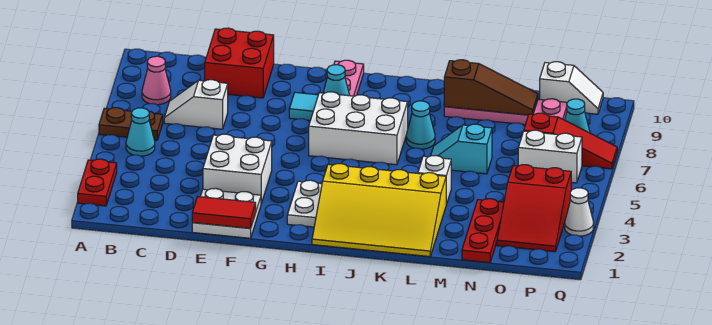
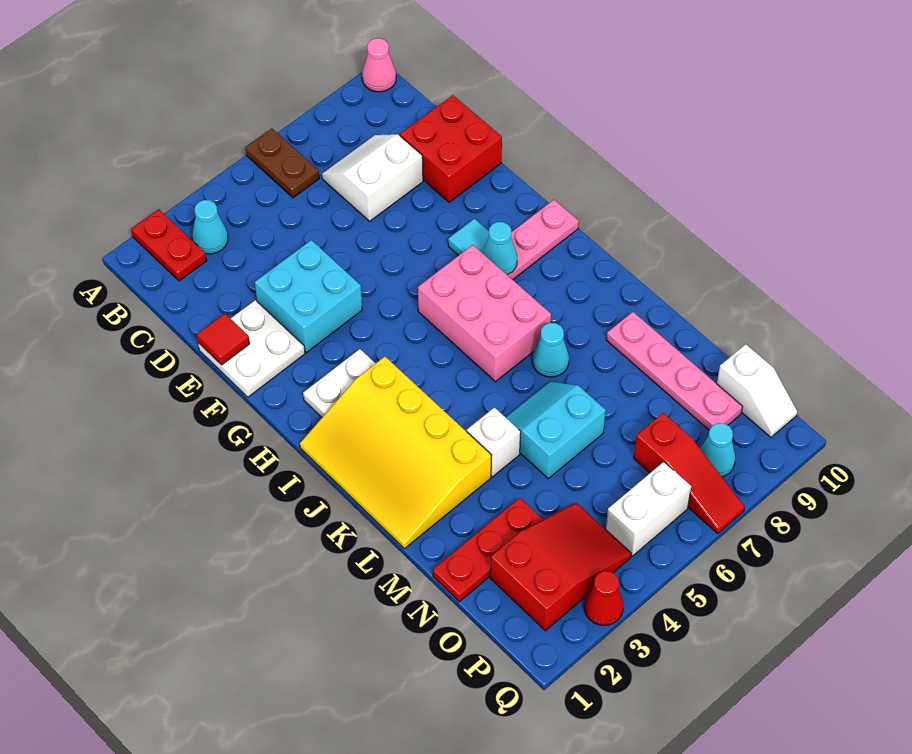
red plate A2:A3 level 1 -> red plate A2:B2 level 1
cyan cone B5 level 1 -> cyan cone B3 level 1
pink cone B8 level 1 -> pink cone A10 level 1
white slope C7:D7 level 1 top D -> white slope C7:D8 level 1 top D
red tile E1:F1 level 2 -> red tile E1 level 2
white brick E3:F4 level 1 -> cyan brick E3:F4 level 1
white brick H6:J7 level 1 -> pink brick H6:J7 level 1
cyan slope L6:M6 level 1 top M -> cyan slope L5:M6 level 1 top M
brown slope L9:N9 level 2 top L -> none
red slope O2:P4 level 1 top 4 -> red slope O2:P4 level 1 top 2
white brick O6:P6 level 1 -> white brick P5:P6 level 1
white cone Q3 level 1 -> red cone Q3 level 1

